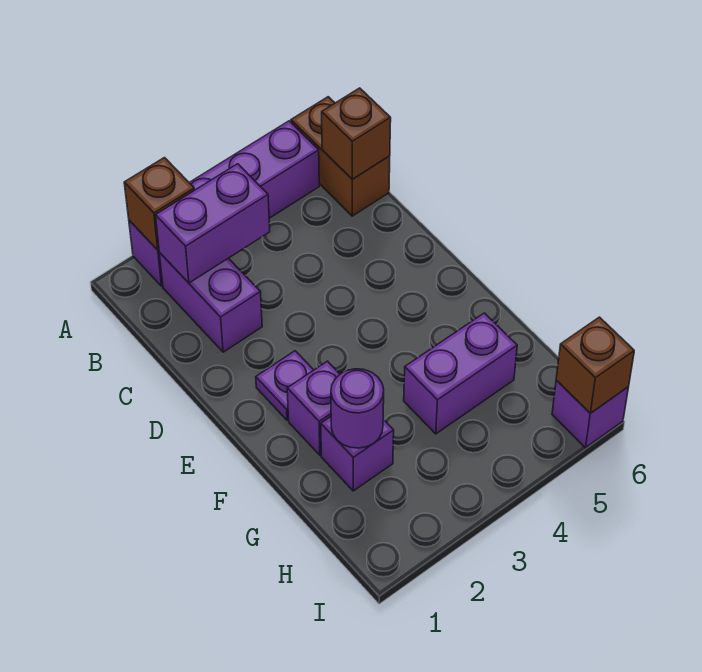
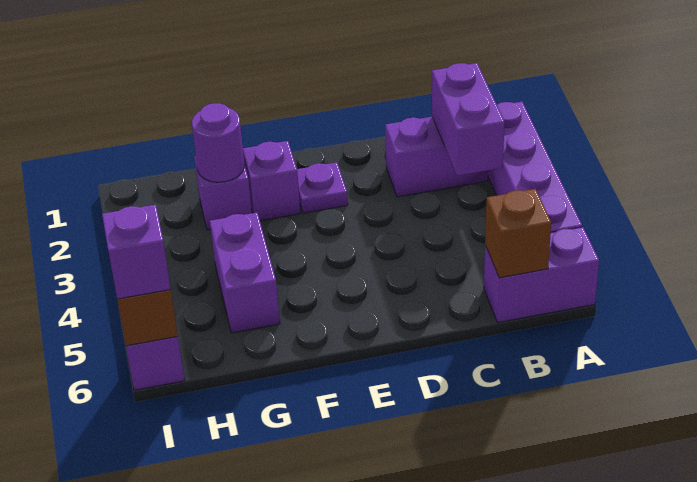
brown brick A2 level 2 -> none
brown brick A6:B6 level 1 -> purple brick A6:B6 level 1
none -> purple brick I6 level 3

